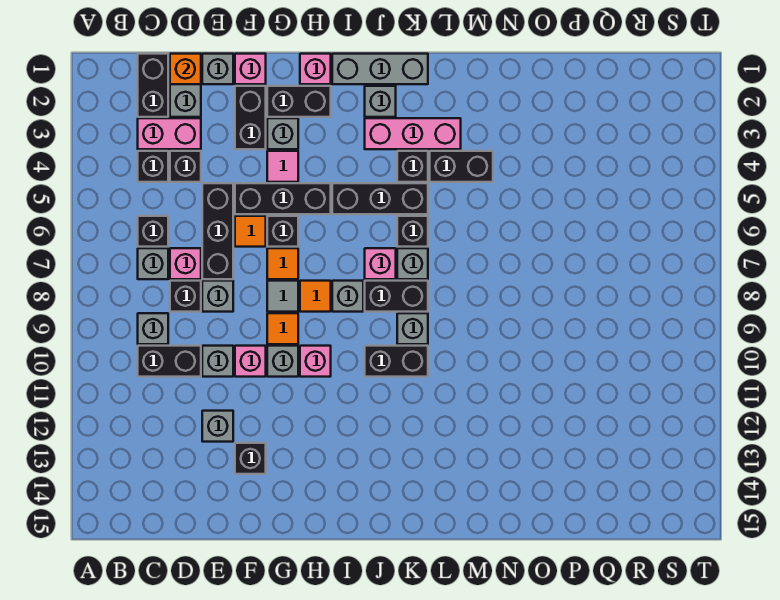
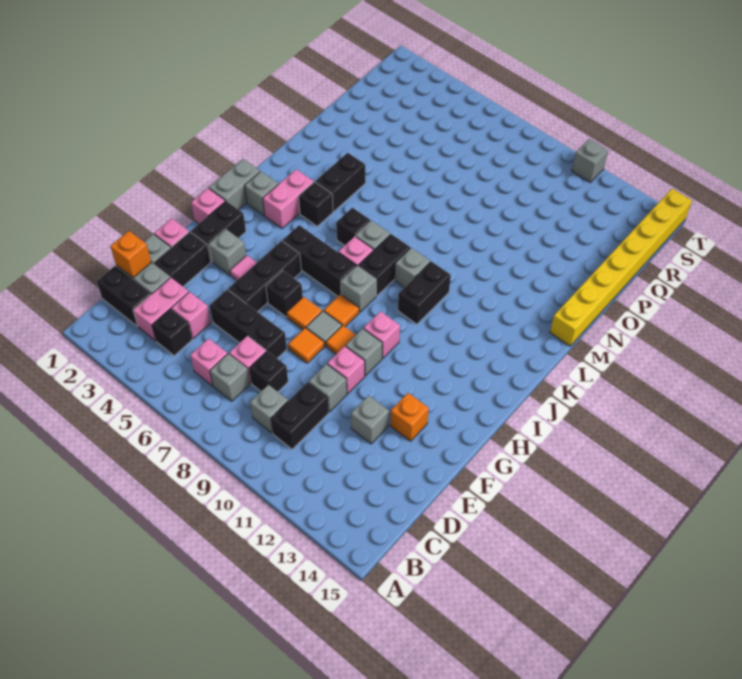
black brick C6 level 1 -> pink brick C6 level 1
black brick D4 level 1 -> pink brick D4 level 1
grey brick E8 level 1 -> grey brick T11 level 1
black brick F2:F3 level 1 -> black brick E2:F2 level 1
orange tile F6 level 1 -> orange tile F8 level 1
black brick F13 level 1 -> orange brick F13 level 1
grey brick I1:K1 level 1 -> grey brick I1:J1 level 1
black brick I5:K5 level 1 -> black brick I5:I7 level 1
pink brick J3:L3 level 1 -> pink brick J3:K3 level 1
none -> yellow brick M15:T15 level 1

